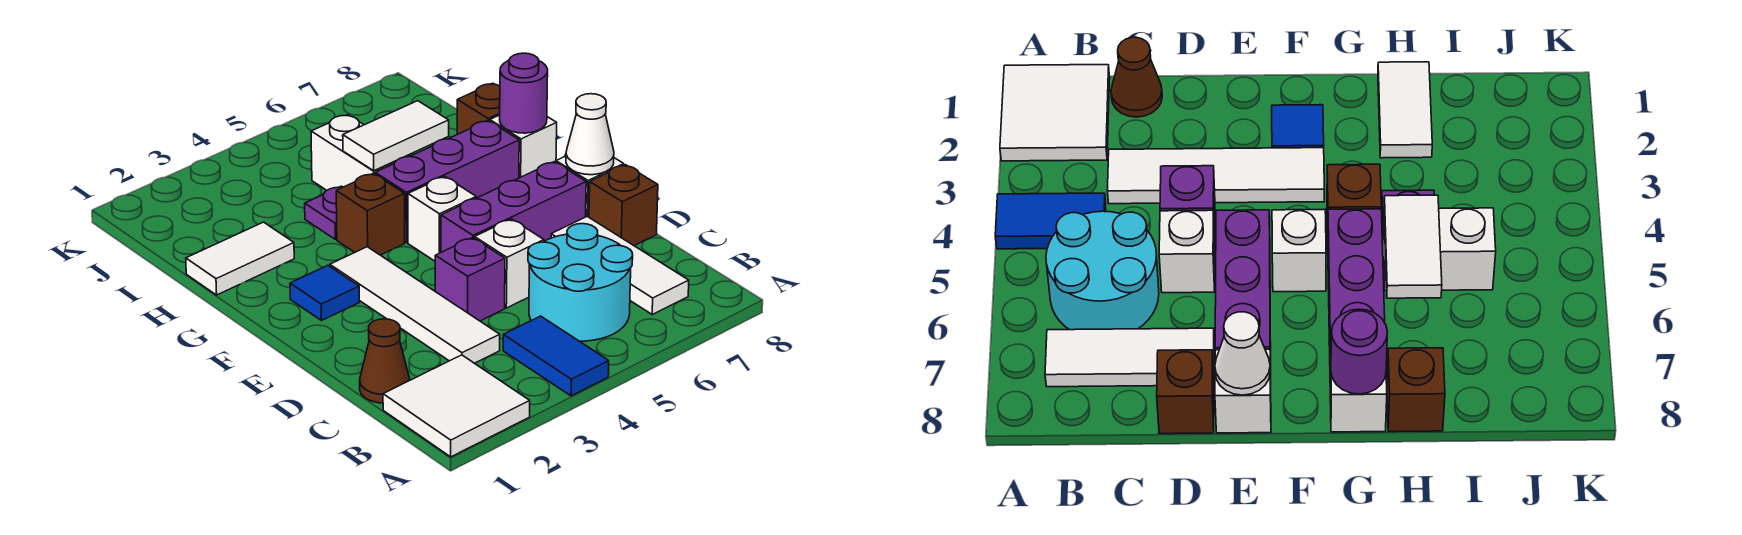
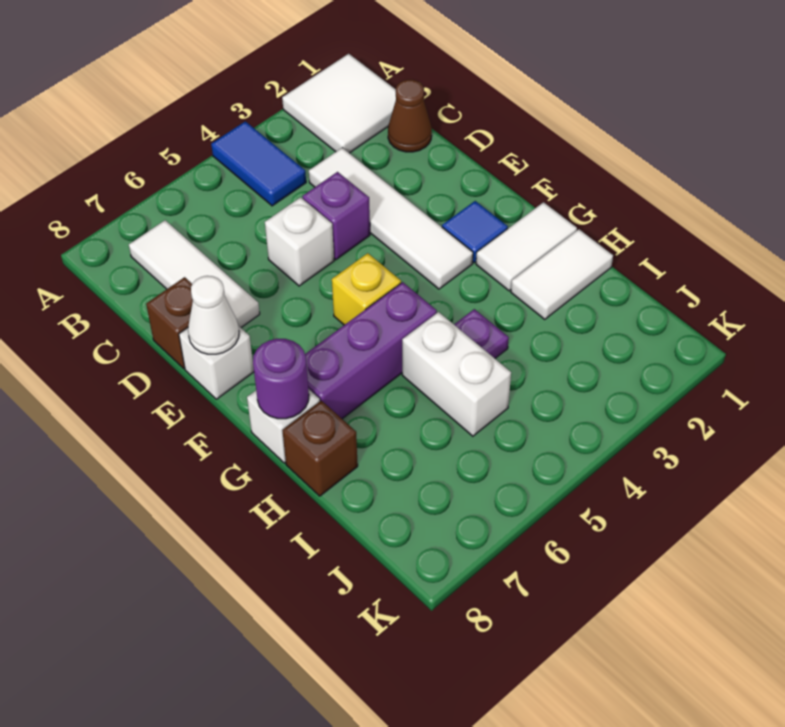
cyan round brick B5:C6 level 1 -> none
purple brick E5:E7 level 1 -> none
white brick F5 level 1 -> yellow brick F5 level 1
brown brick G4 level 1 -> none
white tile H5:H6 level 2 -> white tile G1:G2 level 1

